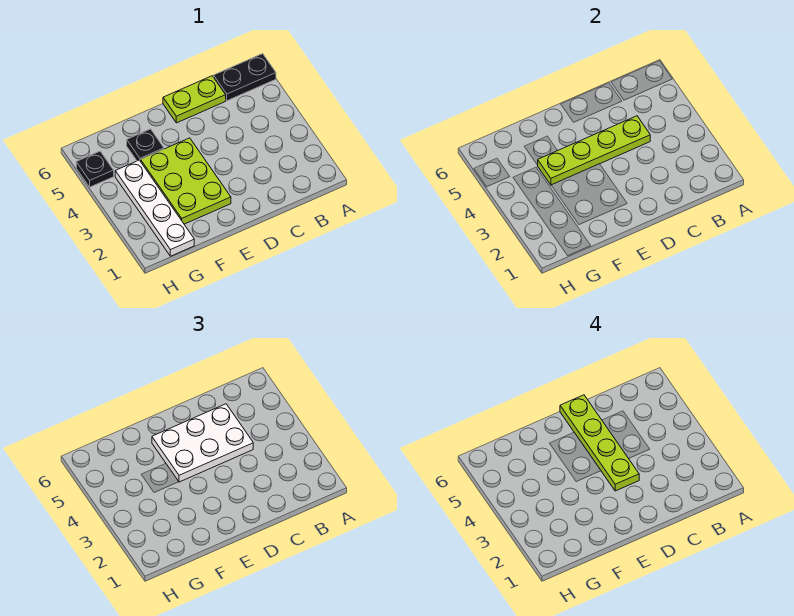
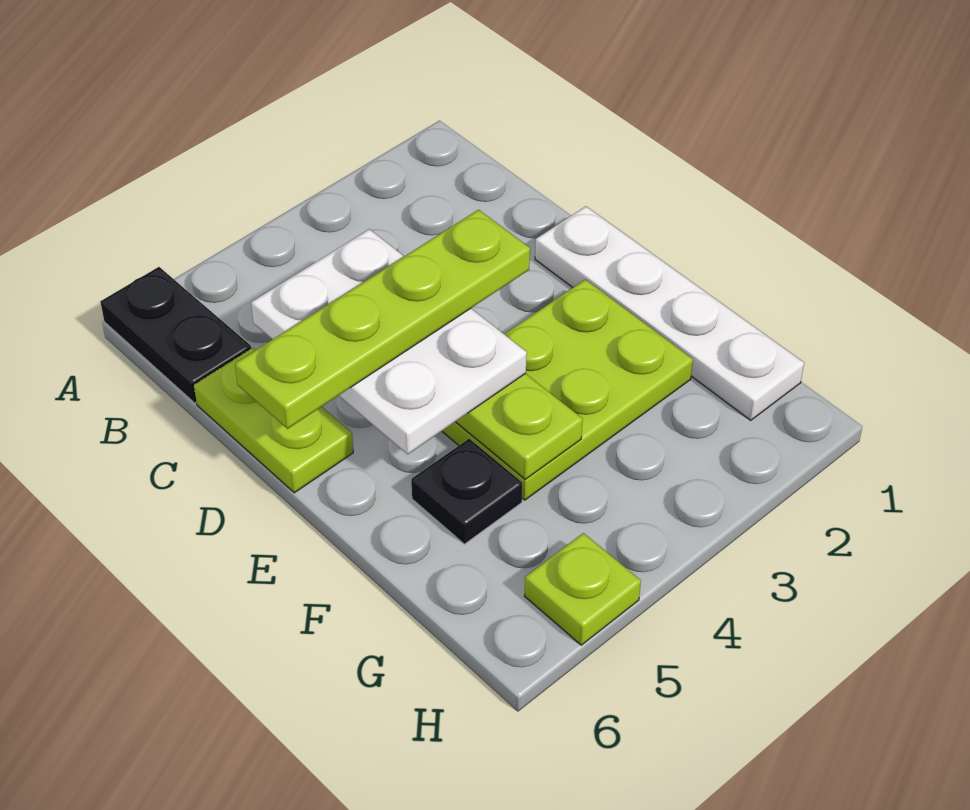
white plate G1:G4 level 1 -> white plate D1:G1 level 1
black plate H5 level 1 -> lime plate H5 level 1

